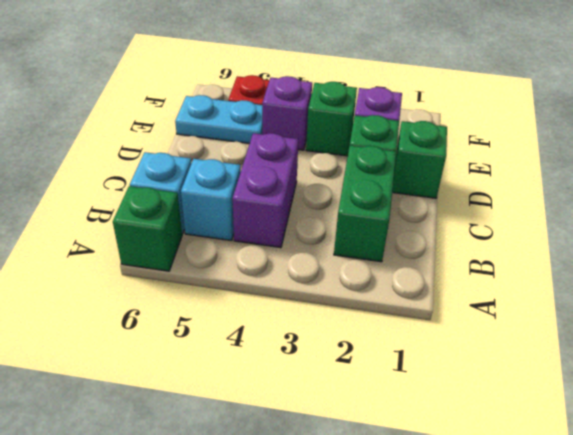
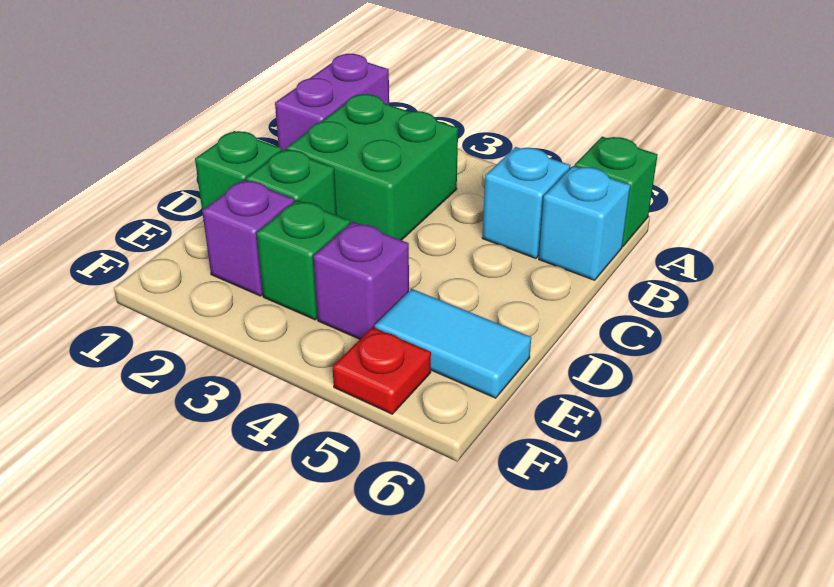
green brick B2:C2 level 1 -> green brick B2:C3 level 1
purple brick B4:C4 level 1 -> purple brick A1:B1 level 1
cyan plate E5:E6 level 1 -> cyan tile E5:E6 level 1

